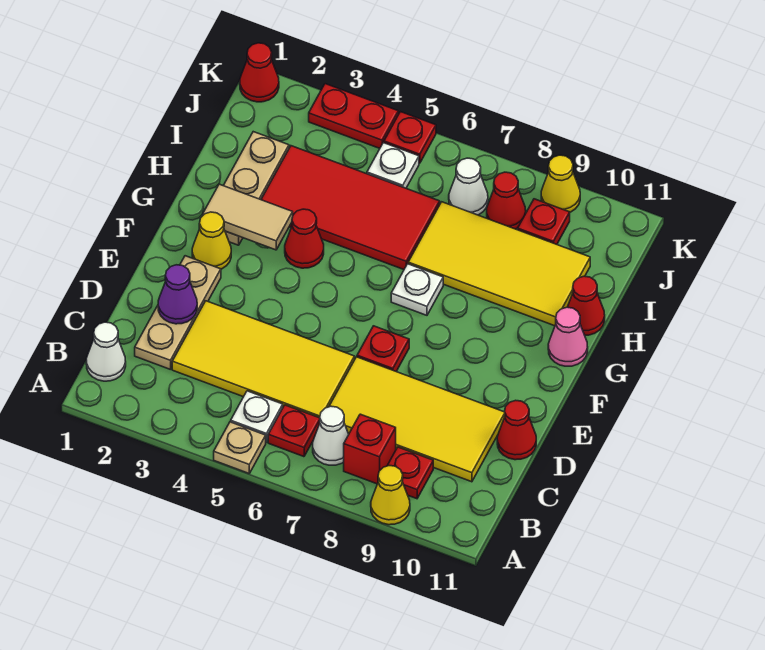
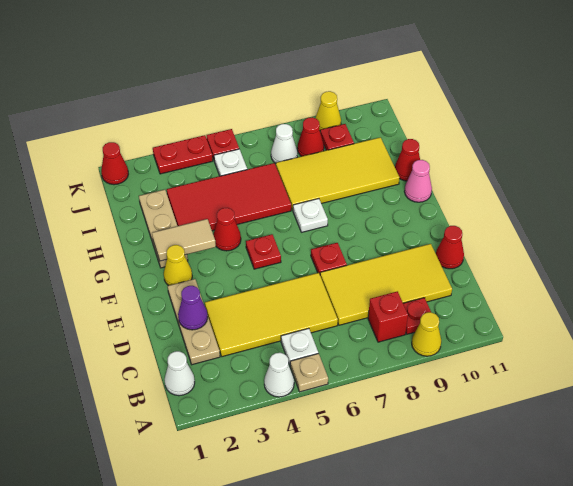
red plate B6 level 1 -> red plate F5 level 1
white cone B7 level 1 -> white cone A4 level 1

